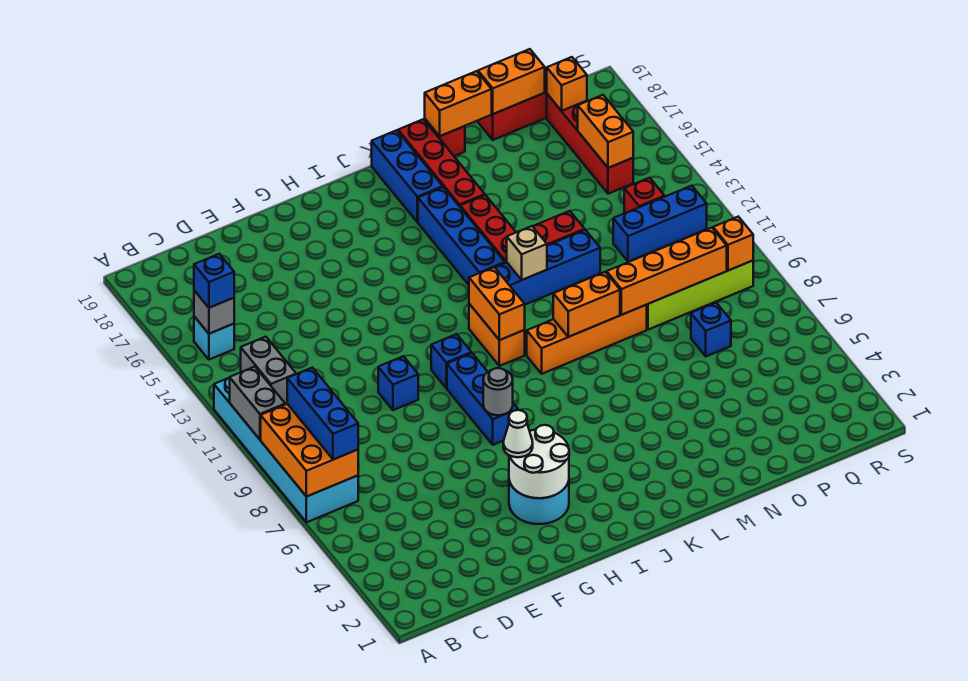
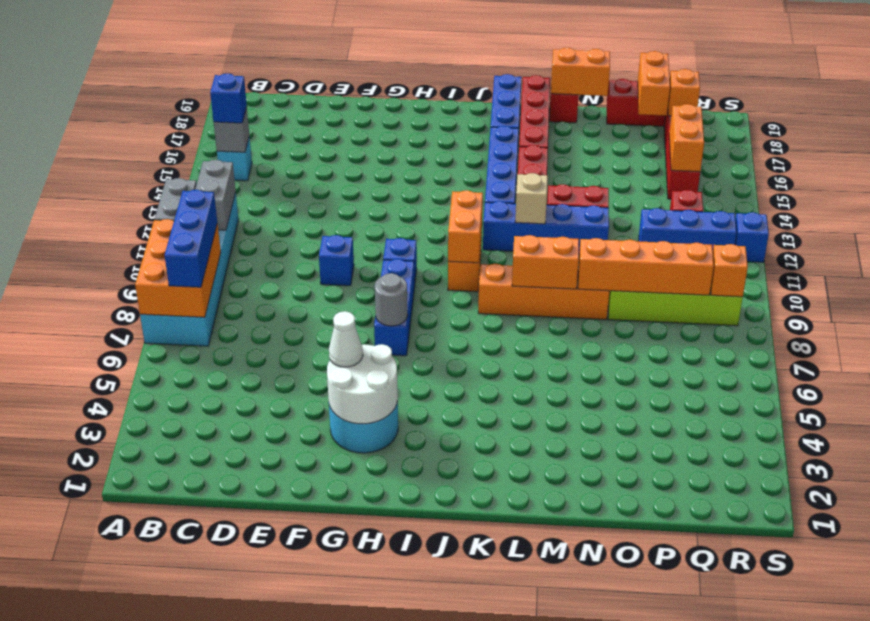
orange brick O19:P19 level 2 -> orange brick P18:P19 level 2
blue brick P7 level 1 -> blue brick S12 level 1

